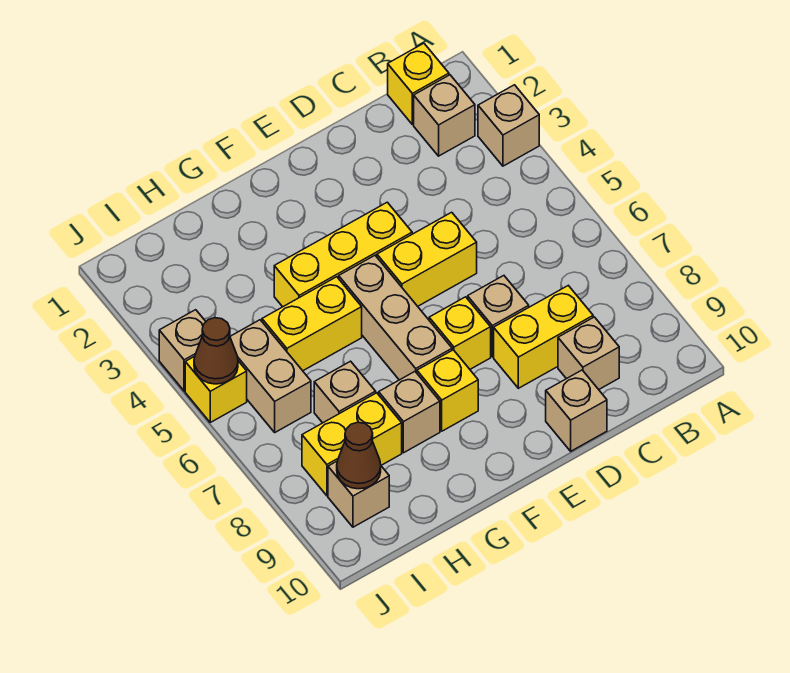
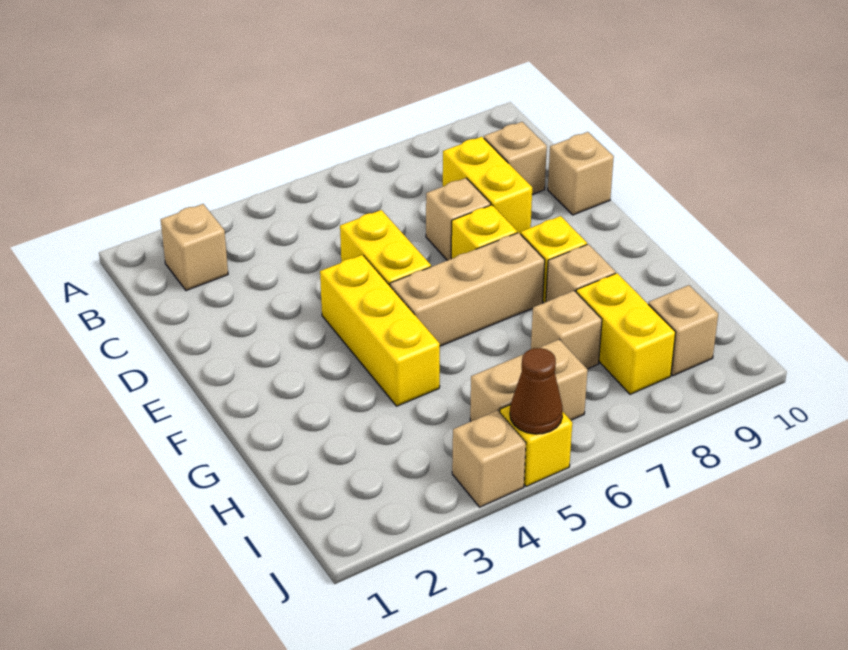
tan brick A3 level 1 -> none
yellow brick B1 level 1 -> none
yellow brick G5:H5 level 1 -> none
brown cone I9 level 2 -> none

